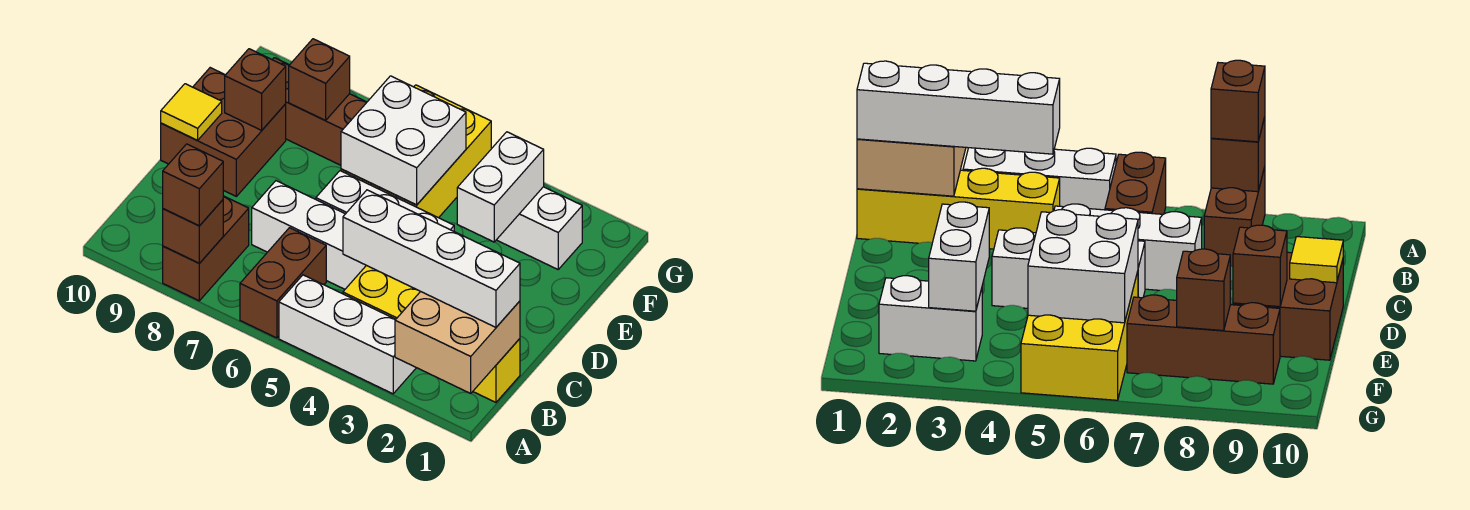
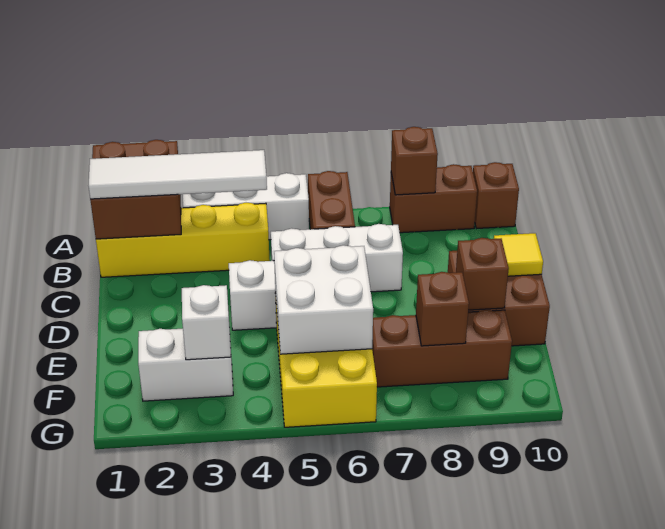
tan brick A1:B2 level 2 -> brown brick A1:B2 level 2
brown brick A8:B8 level 1 -> brown brick A8:A9 level 1
brown brick A8 level 3 -> brown brick A10 level 1
white brick B1:B4 level 3 -> white tile B1:B4 level 3
white brick E3:F3 level 2 -> white brick F3 level 2

